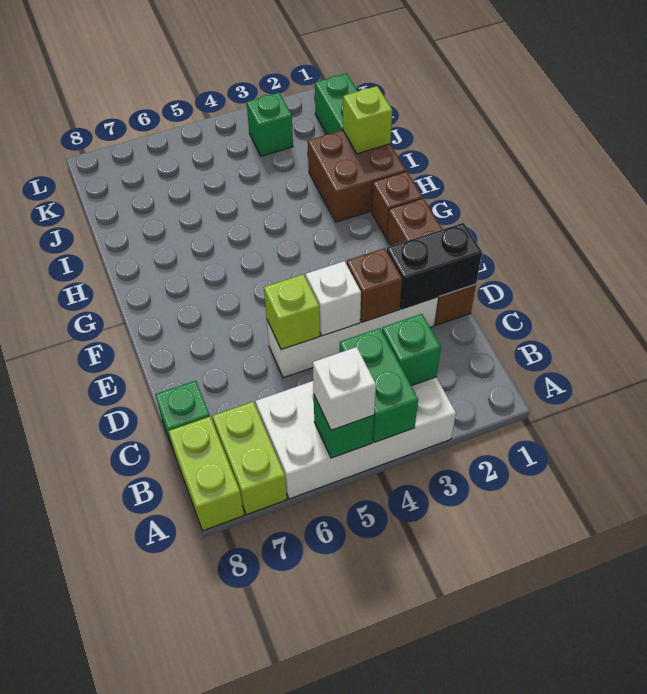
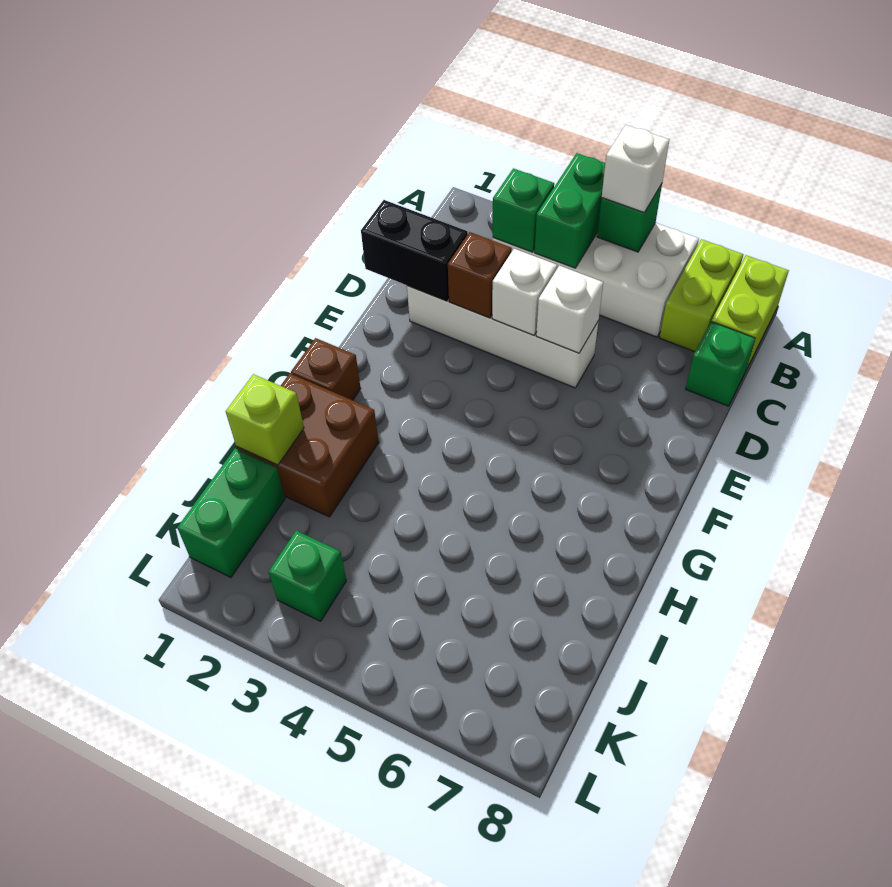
brown brick D1:F1 level 1 -> none
lime brick D5 level 2 -> white brick D5 level 2

